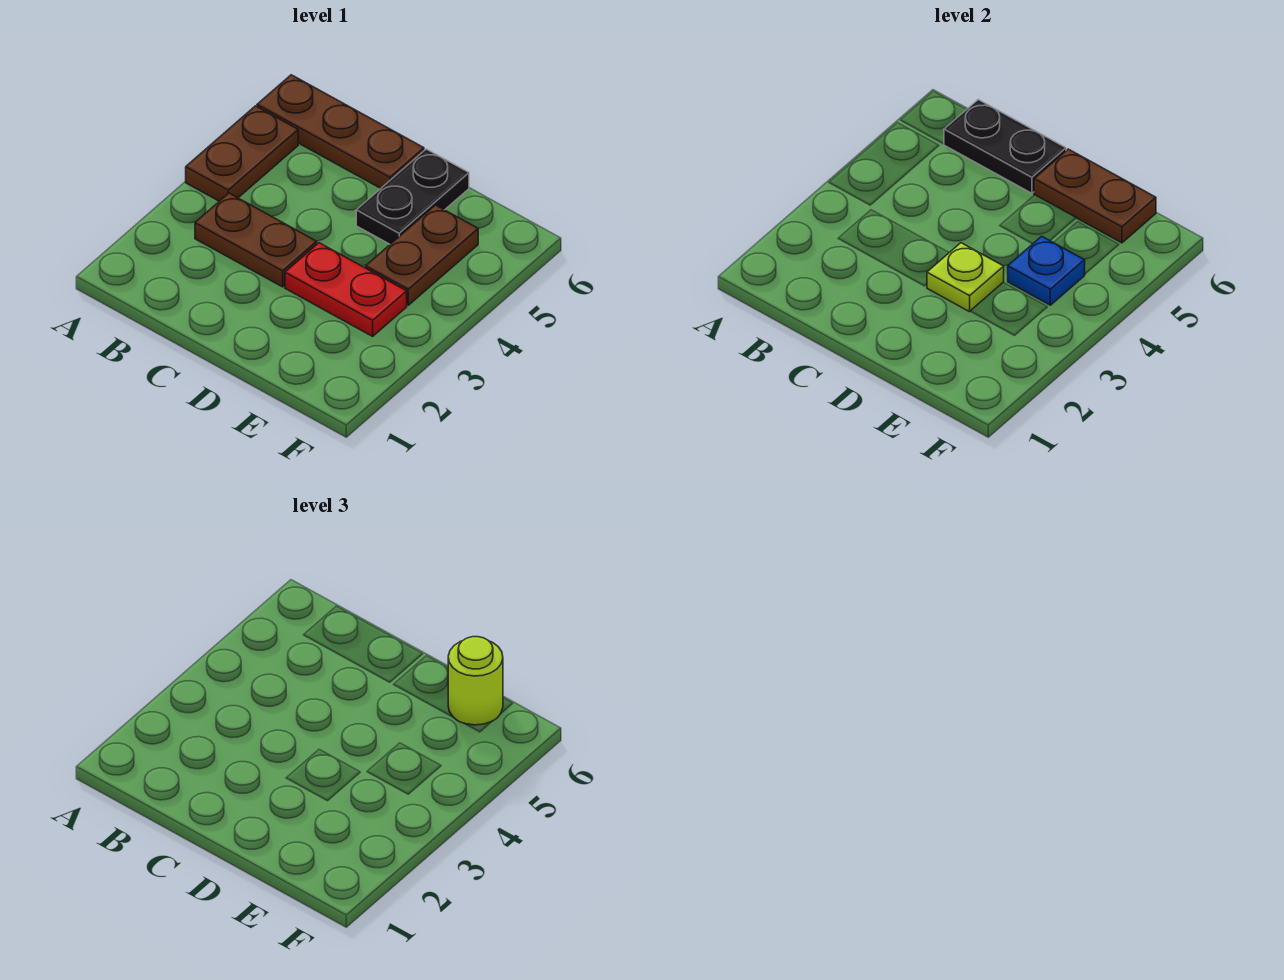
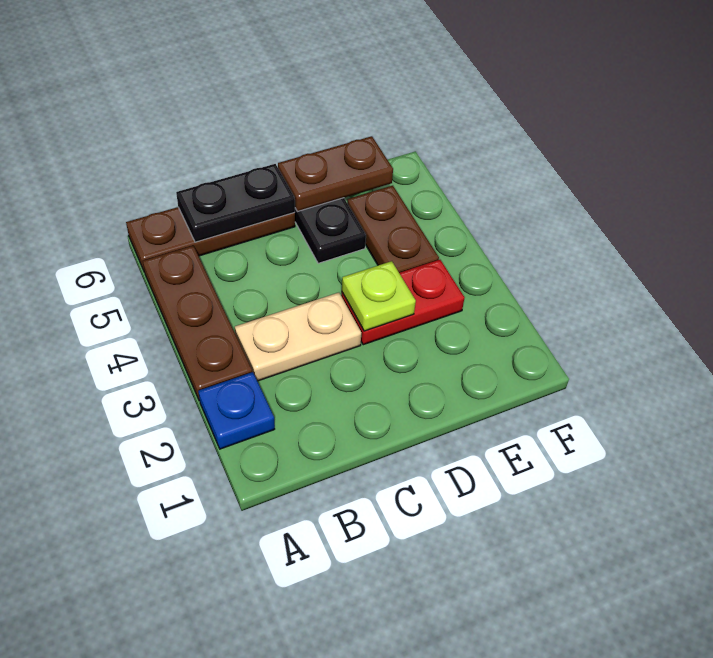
brown plate A4:A5 level 1 -> brown plate A3:A5 level 1
brown plate B3:C3 level 1 -> tan plate B3:C3 level 1
blue plate E4 level 2 -> blue plate A2 level 1
lime round brick E6 level 3 -> none

